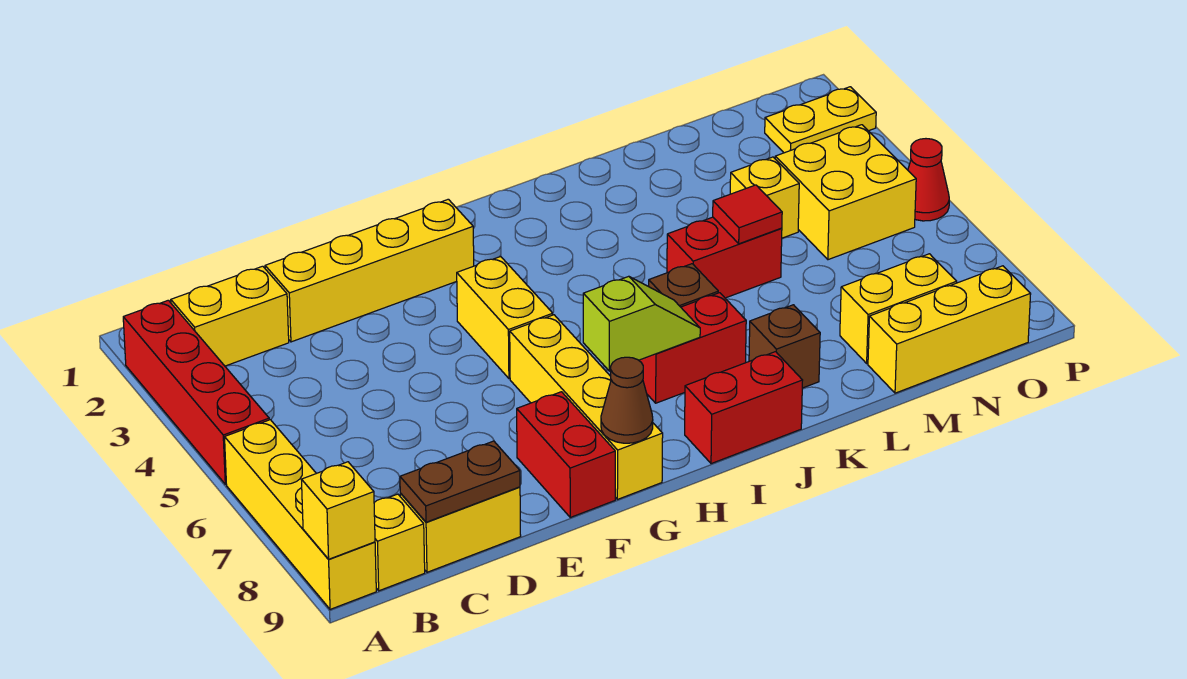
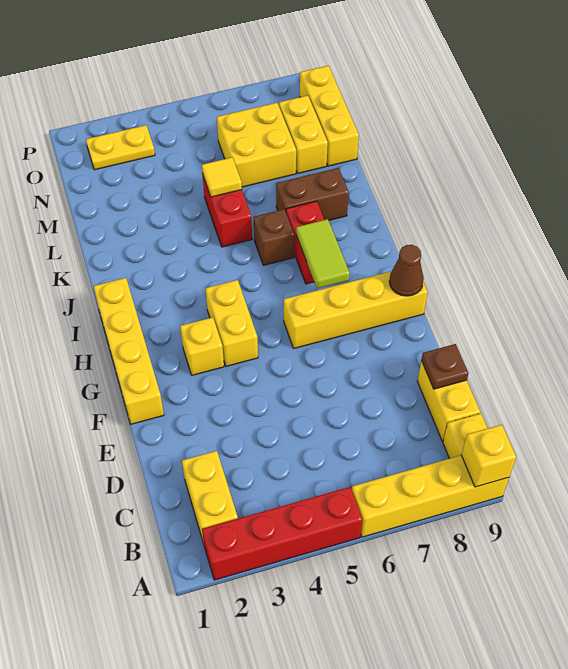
brown plate C9:D9 level 2 -> brown plate D9 level 2
yellow brick D2:G2 level 1 -> yellow brick F1:I1 level 1
red brick F8:F9 level 1 -> none
yellow brick G4:G5 level 1 -> yellow brick G4:H4 level 1
lime slope H7:I7 level 2 top H -> lime tile H7:I7 level 2
red brick I9:J9 level 1 -> none
brown brick K8 level 1 -> brown brick K7:K8 level 1
red tile L5 level 2 -> yellow tile L5 level 2
yellow brick M4 level 1 -> yellow brick G3 level 1
yellow brick N4:O5 level 1 -> yellow brick M6:N7 level 1
yellow plate O2:P2 level 1 -> yellow plate O2:O3 level 1
red cone P5 level 1 -> none

